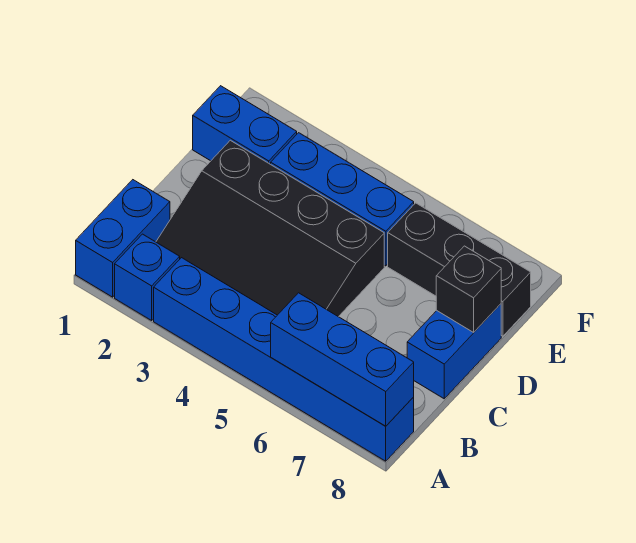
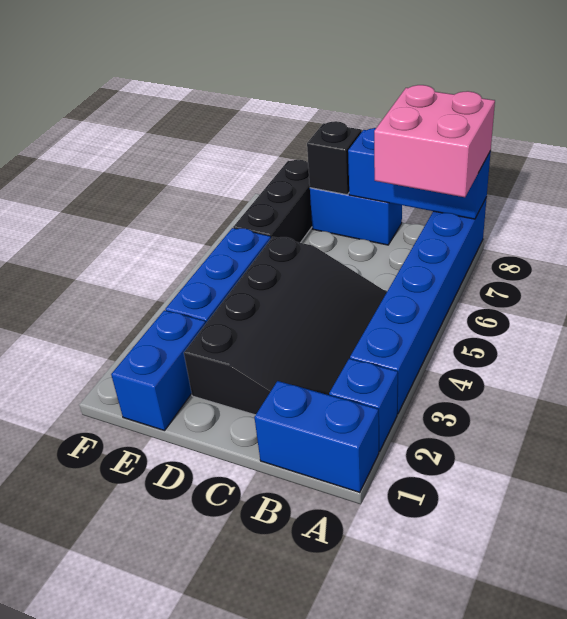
blue brick A6:A8 level 2 -> blue brick A8:C8 level 2
none -> pink brick A7:B8 level 3

